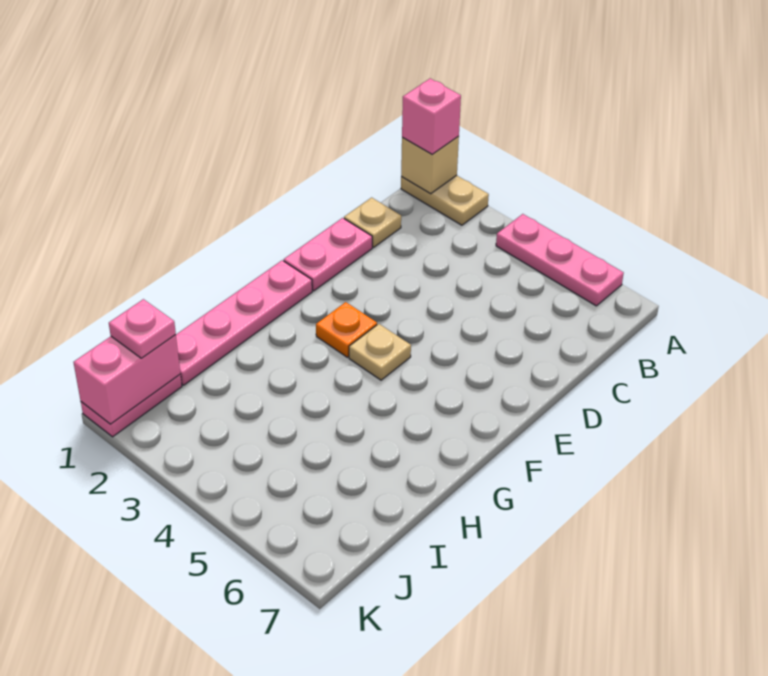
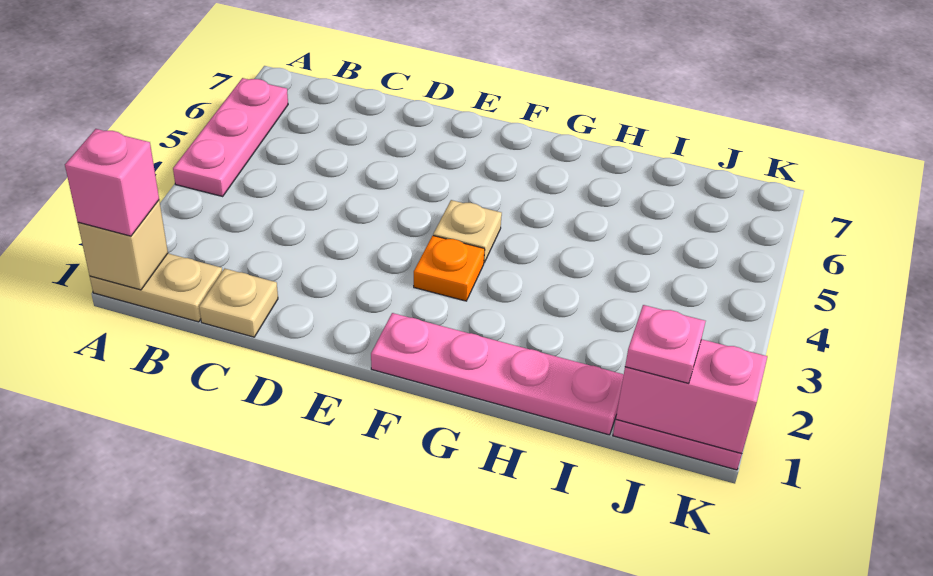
tan plate A1:A2 level 1 -> tan plate A1:B1 level 1
pink plate D1:E1 level 1 -> none

